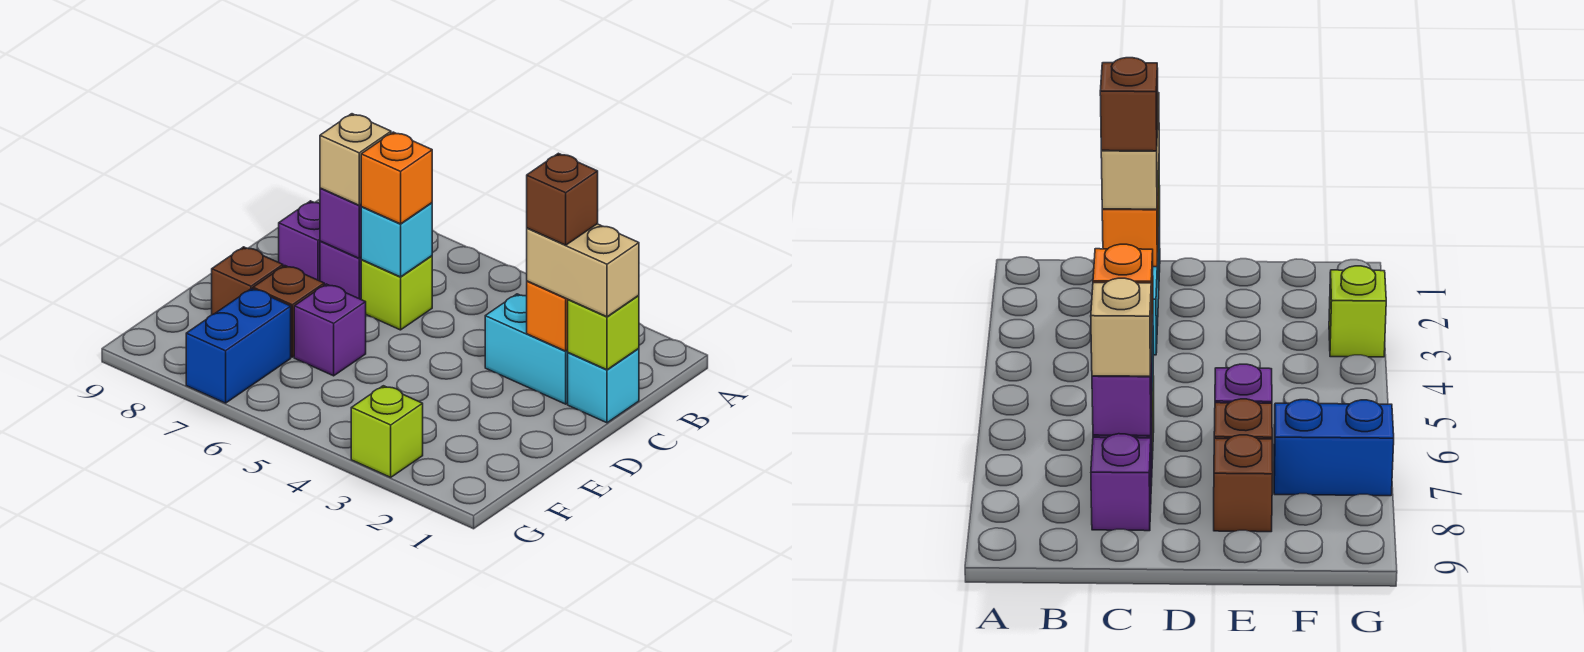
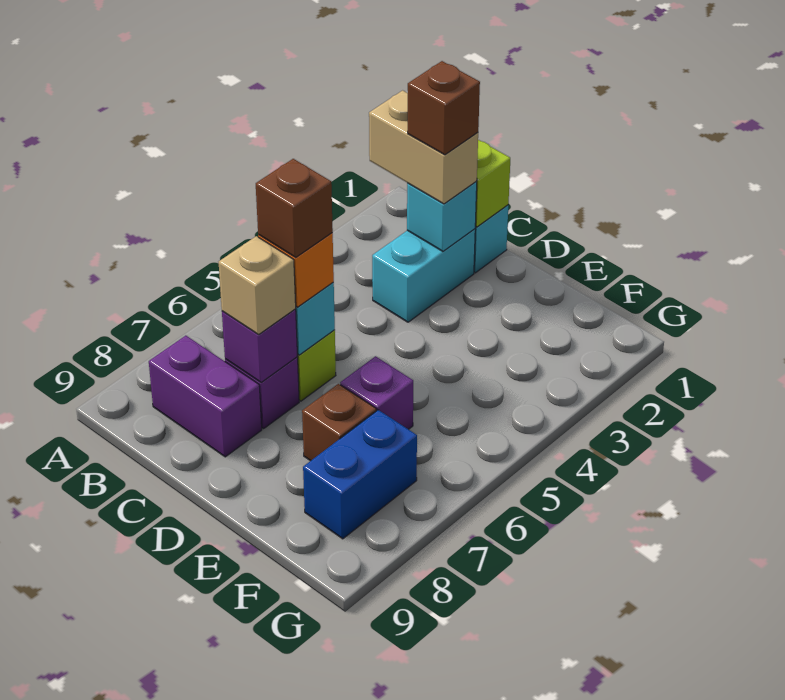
tan brick C1:C2 level 3 -> tan brick B2:C2 level 3
orange brick C2 level 2 -> cyan brick C2 level 2
purple brick C8 level 1 -> purple brick B8:C8 level 1
brown brick E8 level 1 -> brown brick C6 level 4
blue brick F7:G7 level 1 -> blue brick F7:F8 level 1
lime brick G3 level 1 -> none

